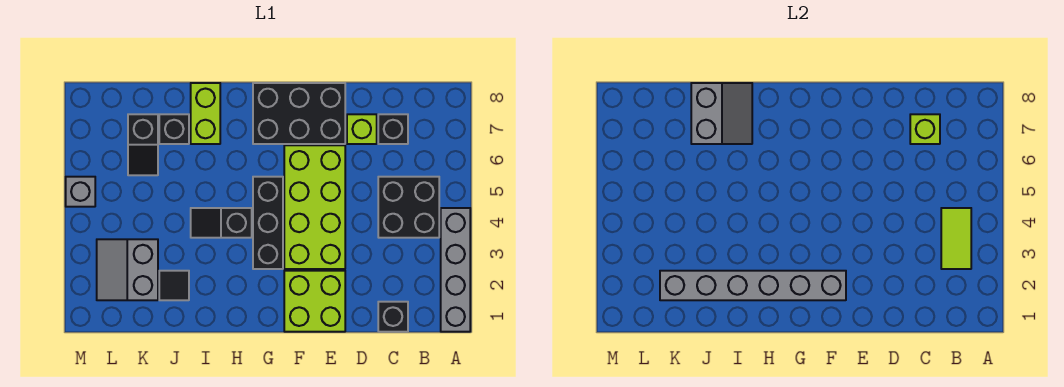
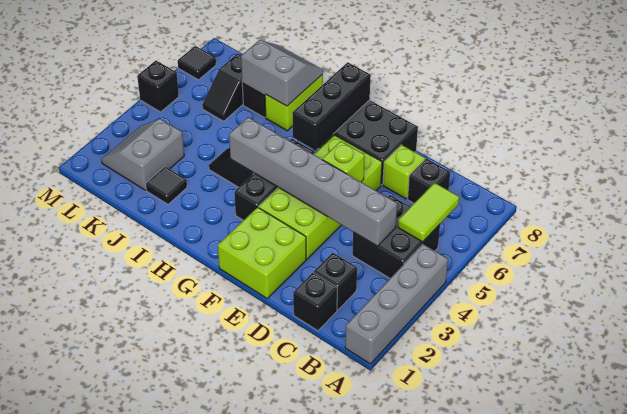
lime tile B3:B4 level 2 -> lime tile B5:B6 level 2
none -> black brick C2 level 1
lime brick C7 level 2 -> lime brick E5 level 2
grey brick F2:K2 level 2 -> grey brick C4:H4 level 2
none -> black brick G6:G8 level 2
grey slope I7:J8 level 2 top J -> grey slope I7:J8 level 2 top 7
grey brick M5 level 1 -> black brick M5 level 1
none -> black tile M7 level 1

